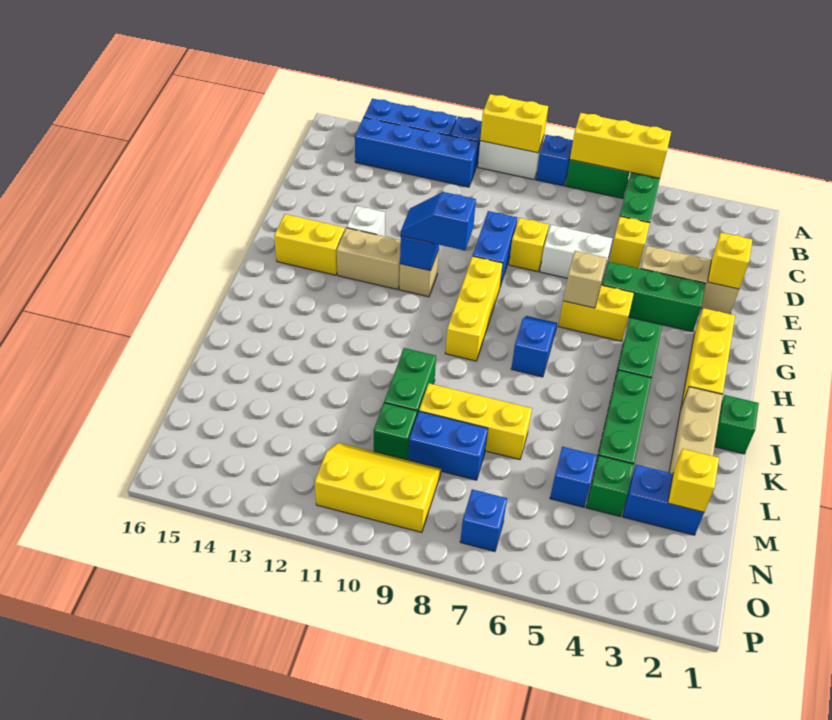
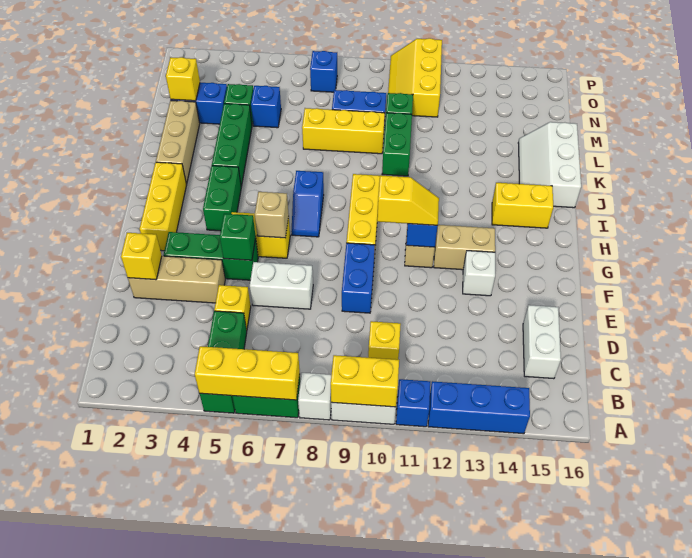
blue brick A8 level 1 -> white brick A8 level 1
blue brick B11:B14 level 1 -> none
none -> white brick C15:D15 level 1
yellow brick E8 level 1 -> yellow brick C10 level 1
blue slope G10:G11 level 3 top 10 -> yellow slope G10:G11 level 3 top 10
yellow brick G14:G15 level 1 -> yellow brick I14:I15 level 1
green brick J1 level 1 -> green brick F5 level 2
none -> white slope J15:L16 level 1 top 16
yellow slope N9:O11 level 1 top O -> yellow slope N10:P11 level 1 top 11

